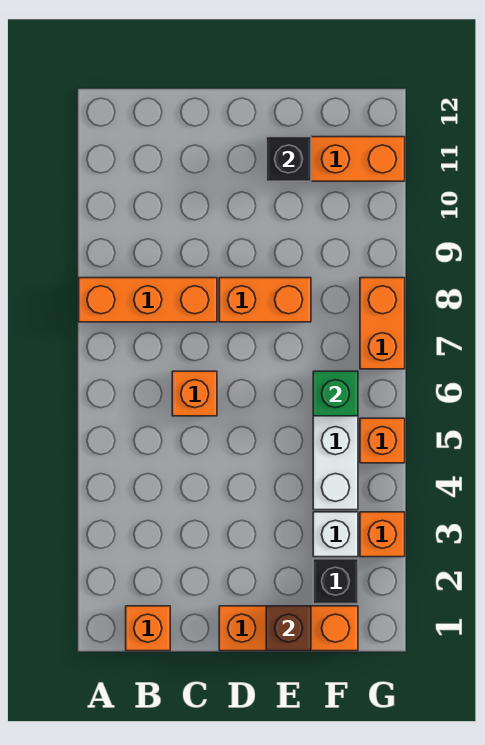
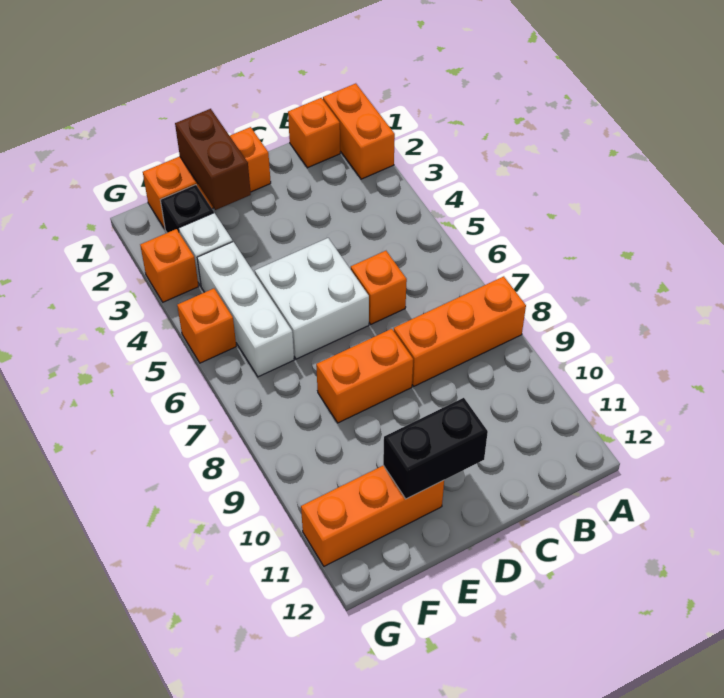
none -> white brick D5:E6 level 1
brown brick E1 level 2 -> brown brick E1:E2 level 2
black brick E11 level 2 -> black brick D11:E11 level 2
green brick F6 level 2 -> none
orange brick G7:G8 level 1 -> orange brick A1:A2 level 1

